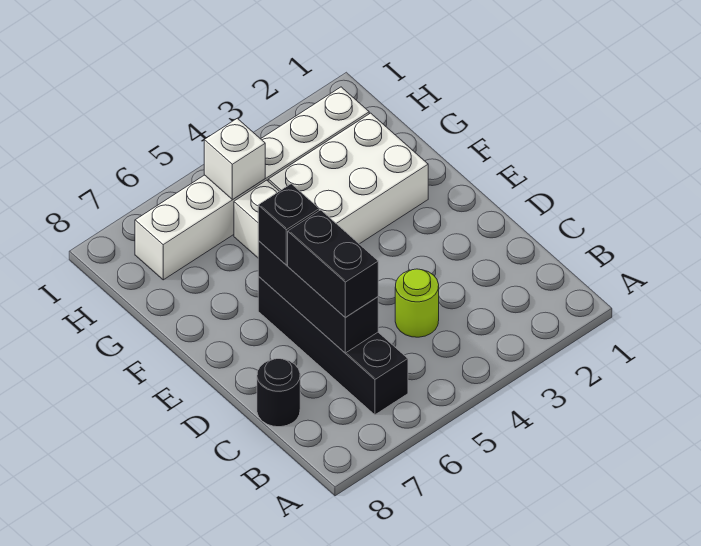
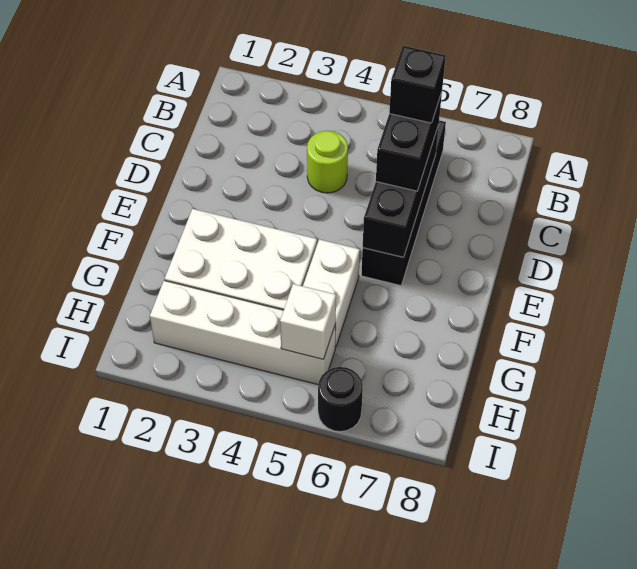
black round brick C8 level 1 -> black round brick I6 level 1
black brick E6 level 3 -> black brick C6 level 4
white brick H2:H7 level 1 -> white brick H2:H5 level 1

